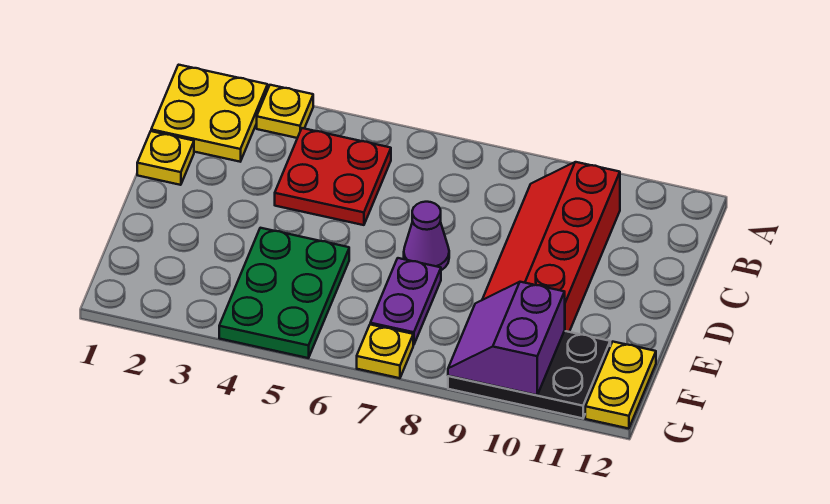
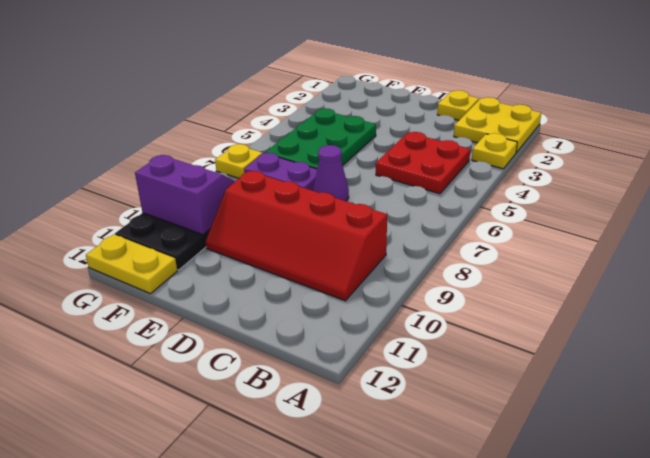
red slope B9:E10 level 1 top 10 -> red slope B9:E10 level 1 top 9
green plate E4:G5 level 1 -> green plate E4:F6 level 1

